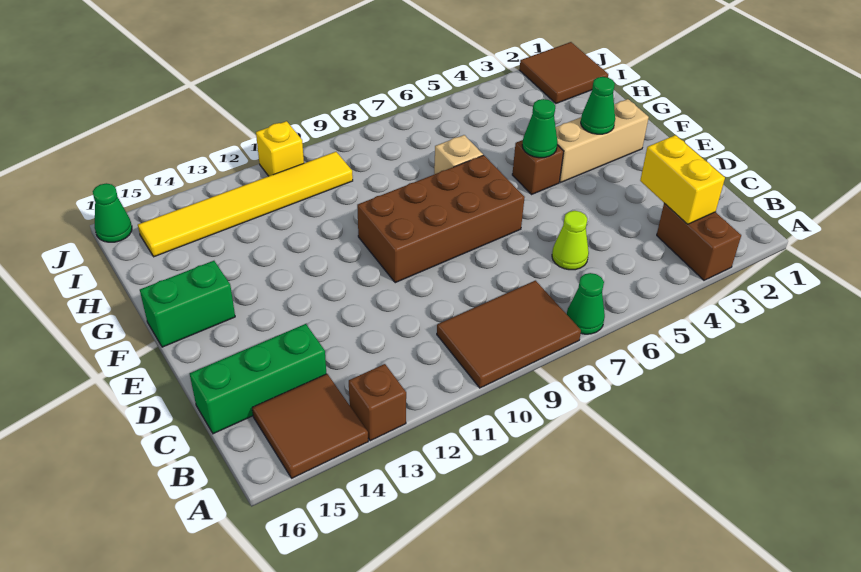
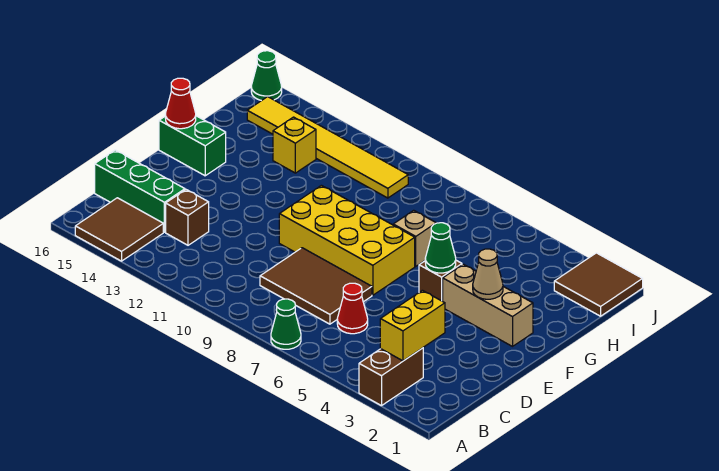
brown tile A8:B10 level 1 -> brown tile C7:D9 level 1
brown brick A13 level 1 -> brown brick C13 level 1
lime cone C6 level 1 -> red cone C6 level 1
brown brick E7:F10 level 1 -> yellow brick E7:F10 level 1
green cone F3 level 2 -> tan cone F3 level 2
none -> red cone F16 level 2
yellow brick J11 level 1 -> yellow brick H13 level 1

